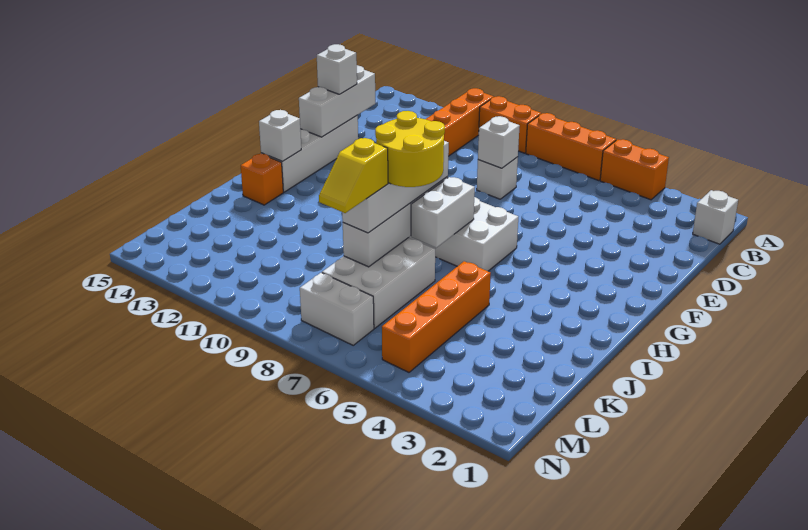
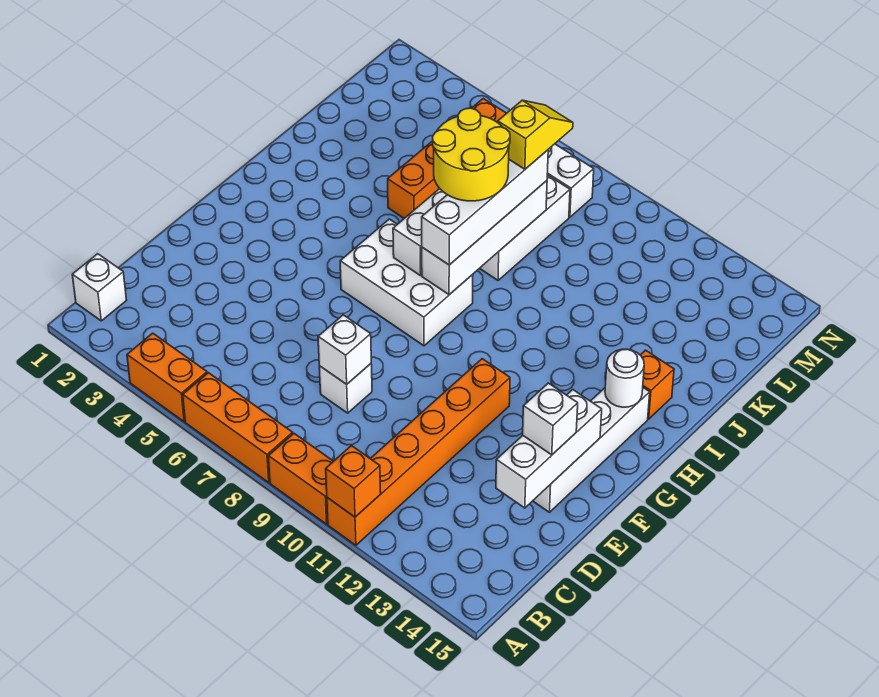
none -> orange brick A11 level 2
white brick H14 level 2 -> white round brick H14 level 2

